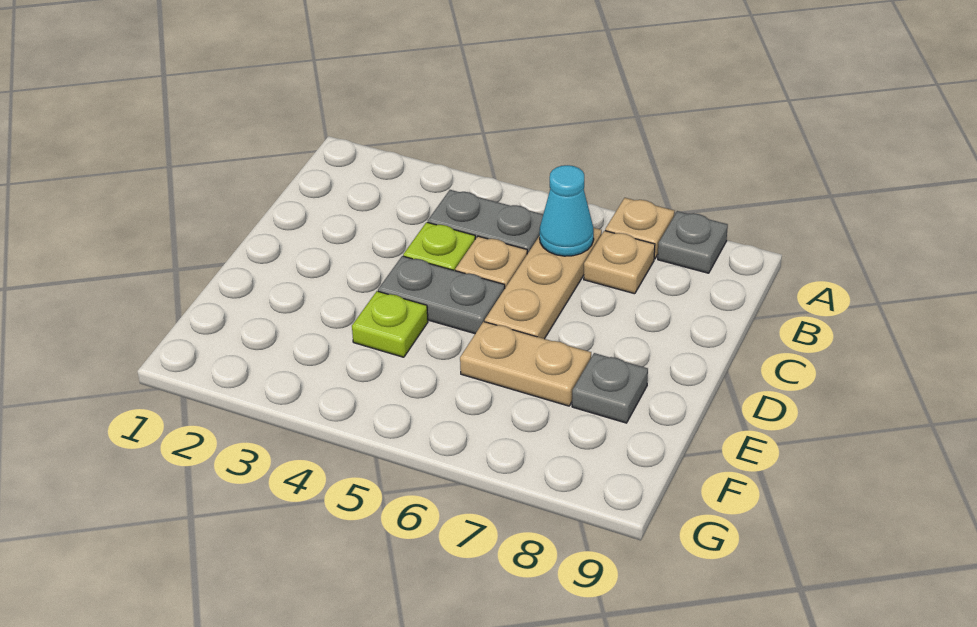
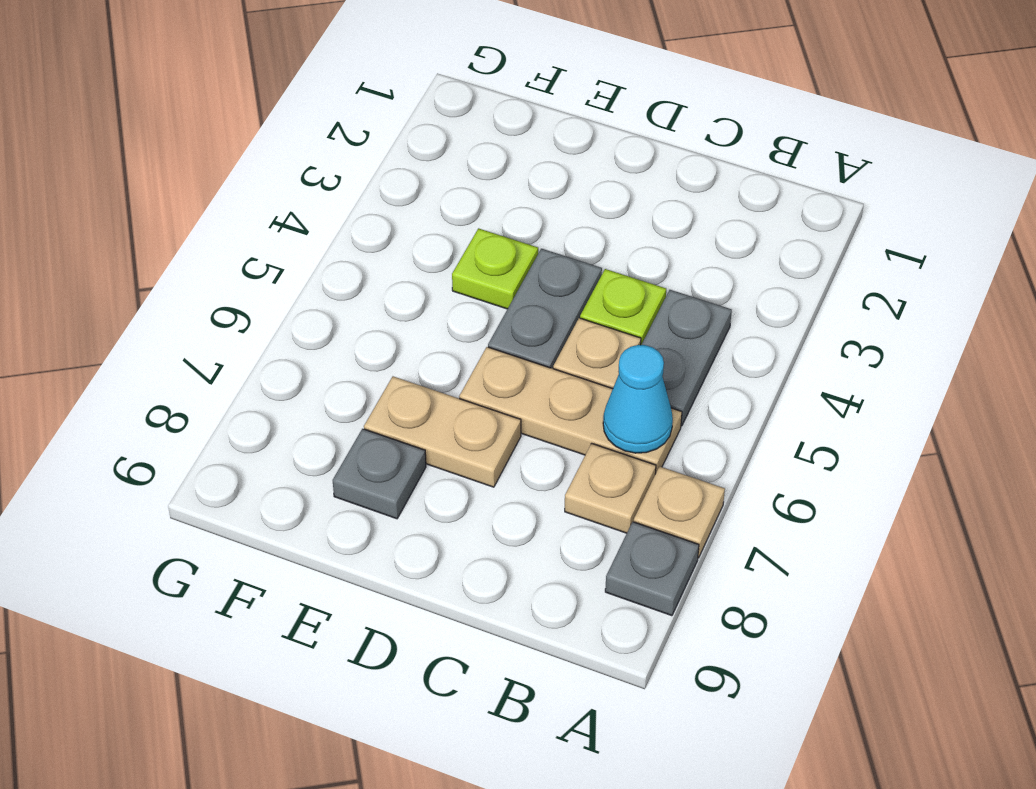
tan plate E6:E7 level 1 -> tan plate D7:E7 level 1

